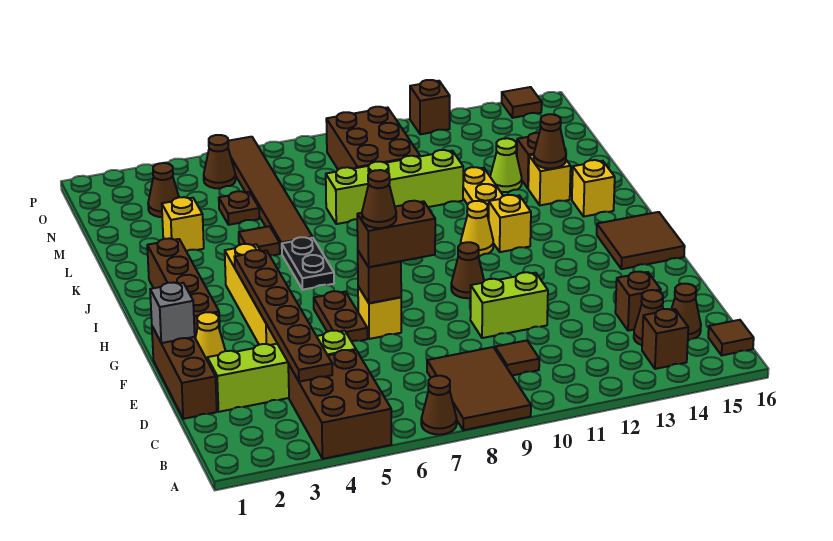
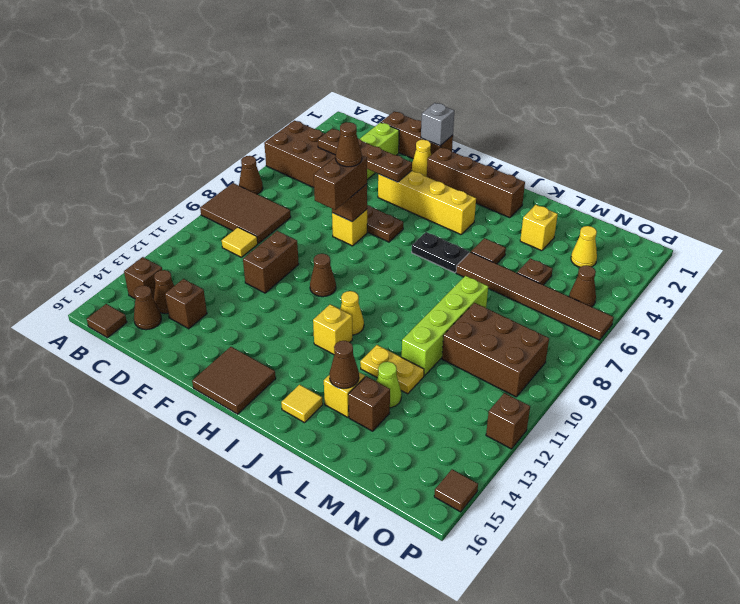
brown plate C4:H4 level 2 -> brown plate C4:F4 level 2
brown tile C10 level 1 -> yellow tile C10 level 1
lime brick E10:E11 level 1 -> brown brick E10:E11 level 1
yellow brick J15 level 1 -> yellow tile J15 level 1
brown cone N3 level 1 -> yellow cone N3 level 1

